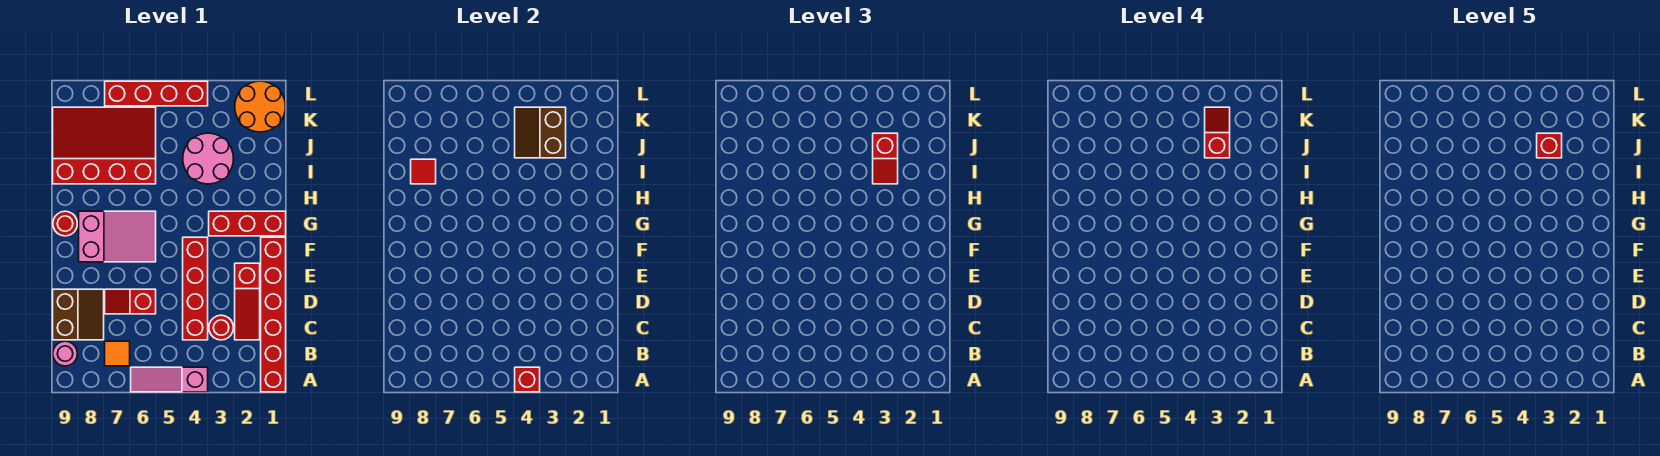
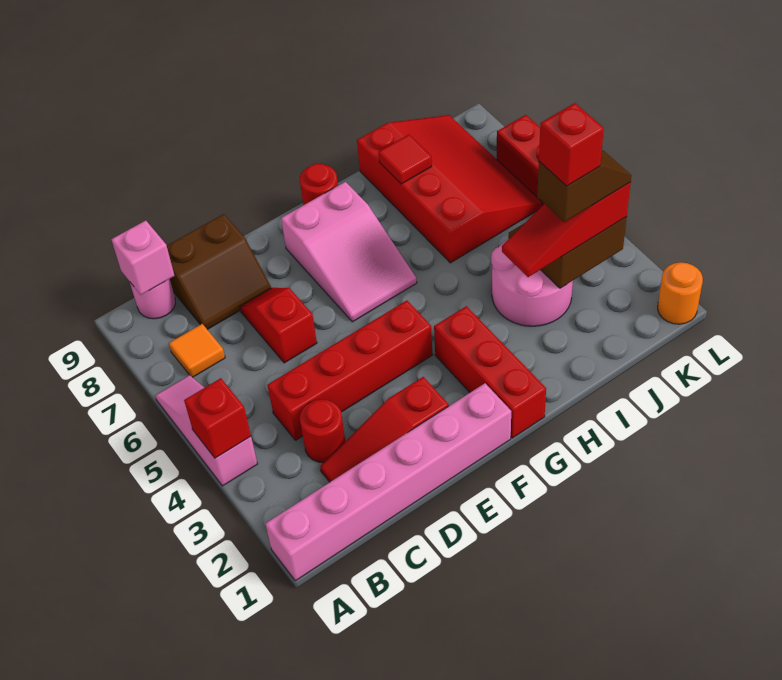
red brick A1:F1 level 1 -> pink brick A1:F1 level 1
none -> pink brick B9 level 2
red slope I3:J3 level 3 top J -> red slope I3:K3 level 3 top K
red slope J3:K3 level 4 top J -> brown slope J3:K3 level 4 top J
orange round brick K1:L2 level 1 -> orange round brick L1 level 1

